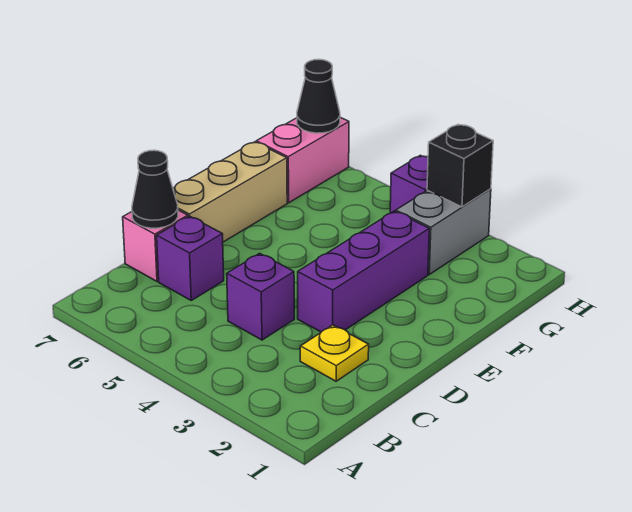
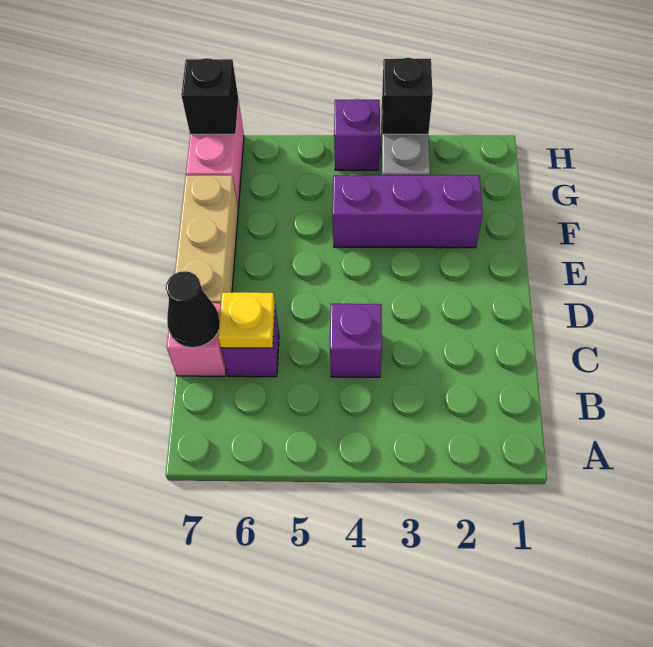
yellow plate C2 level 1 -> yellow plate C6 level 2
purple brick D3:F3 level 1 -> purple brick F2:F4 level 1
black cone H7 level 2 -> black brick H7 level 2

